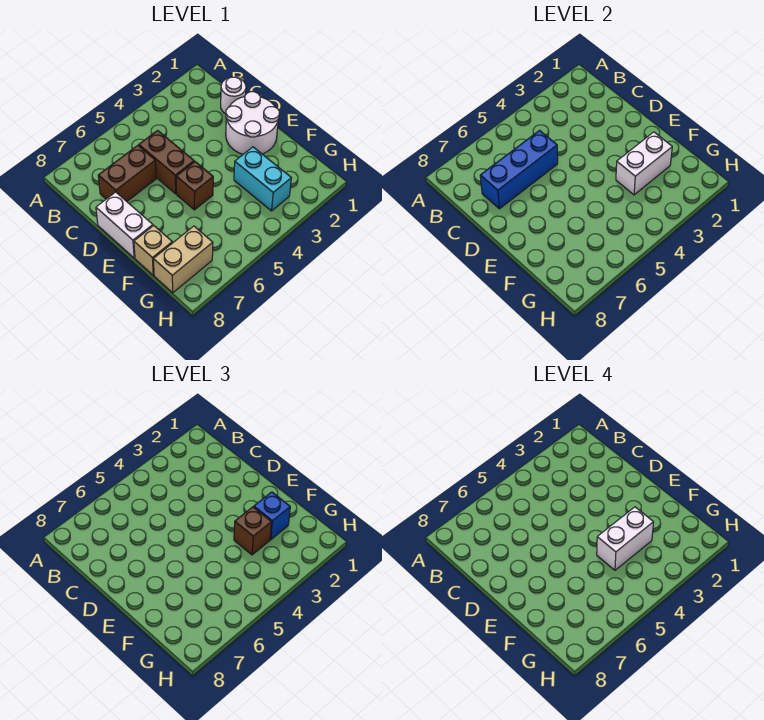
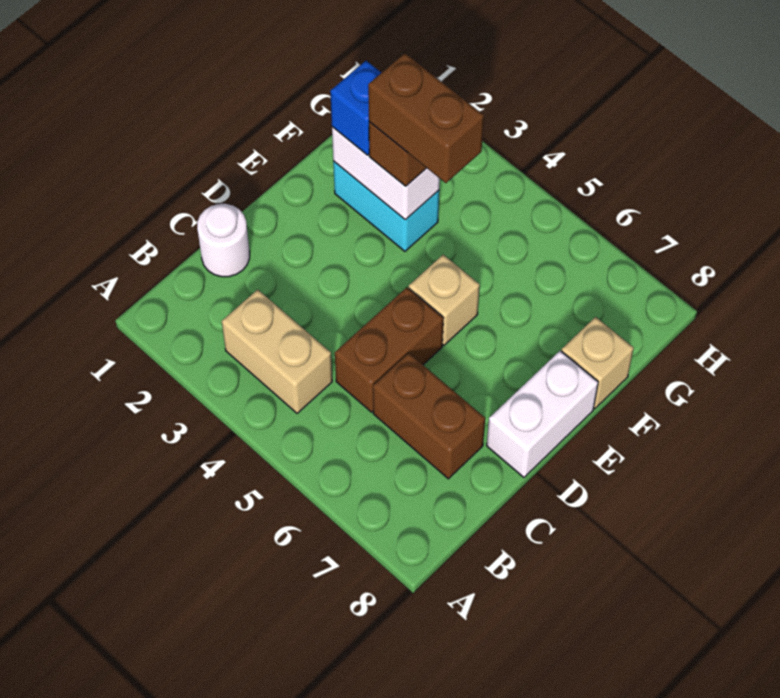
blue brick C5:C7 level 2 -> none
white round brick D1:E2 level 1 -> none
brown brick E5 level 1 -> tan brick E5 level 1
cyan brick F3:G3 level 1 -> cyan brick F2:F3 level 1
white brick F3:F4 level 4 -> brown brick F3:F4 level 4
tan brick G7:G8 level 1 -> tan brick B3:B4 level 1

